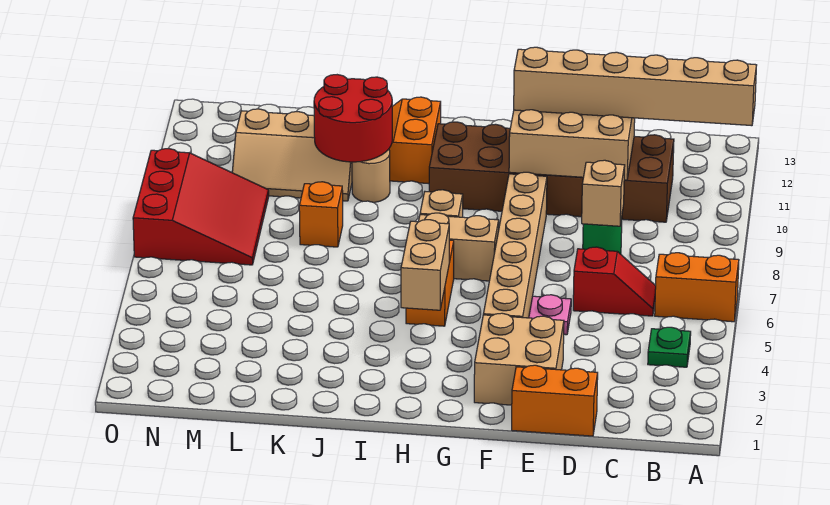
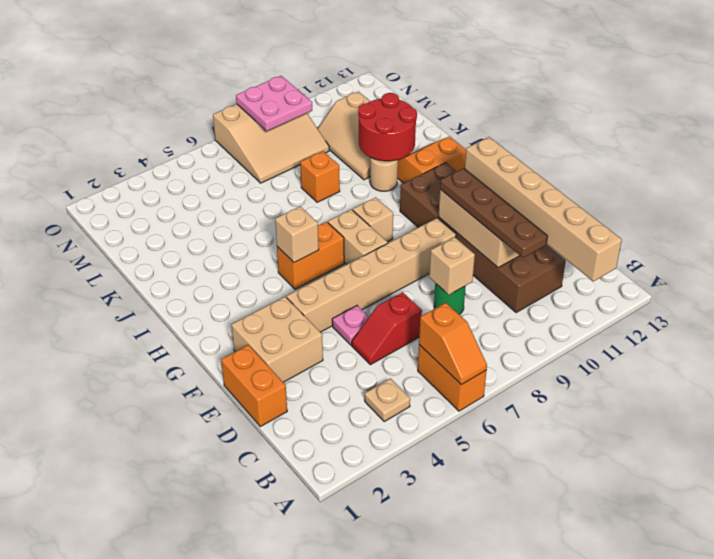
none -> orange slope A6:B6 level 2 top B
green plate B4 level 1 -> tan plate B4 level 1
red slope C6:D6 level 1 top D -> red slope D5:D6 level 1 top 6
none -> brown plate C10:F10 level 3
tan brick H4:H5 level 2 -> tan brick H5 level 2
red slope M7:O9 level 1 top O -> tan slope M7:O9 level 1 top O
none -> pink plate N8:O9 level 2

